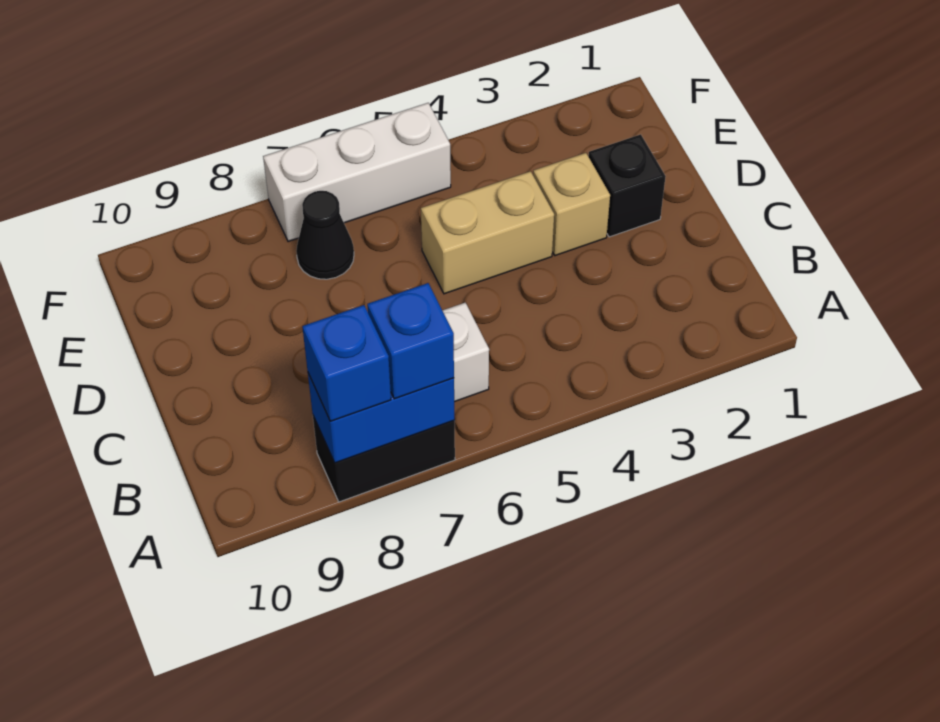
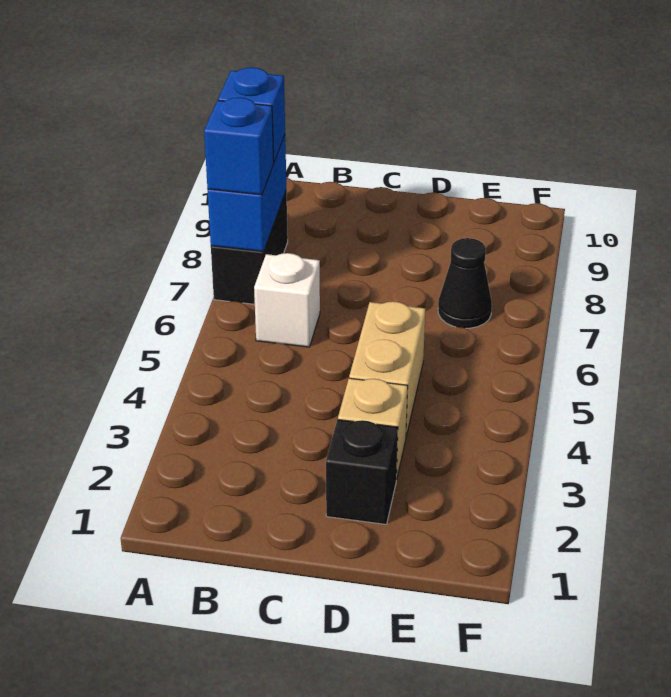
white brick F5:F7 level 1 -> none

